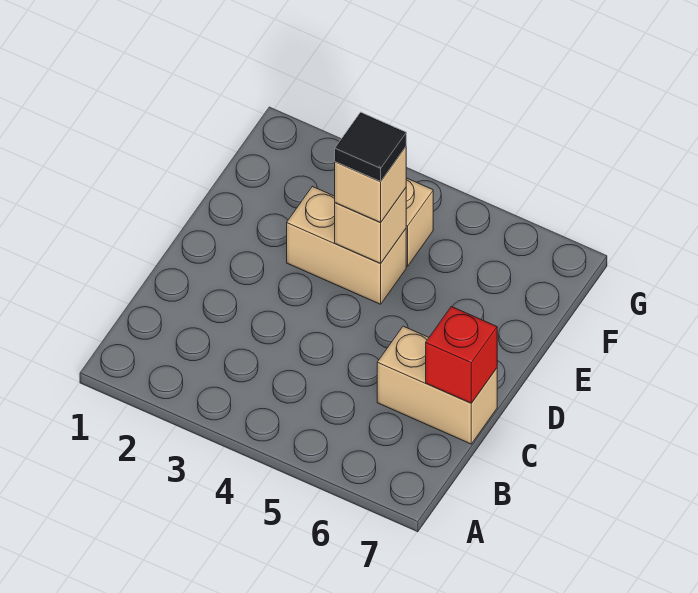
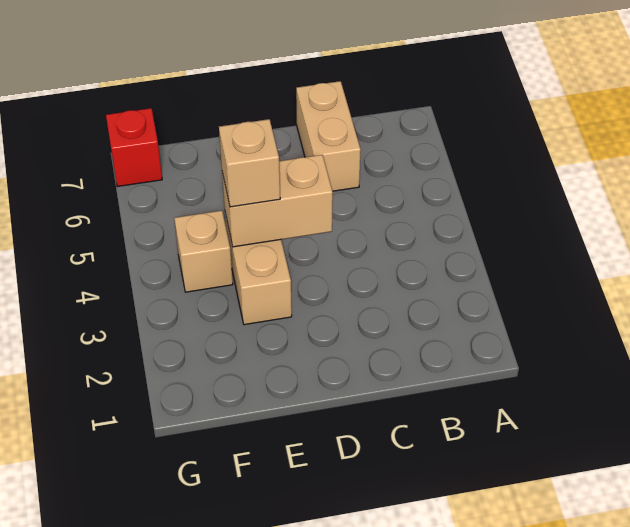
red brick C7 level 2 -> red brick G7 level 1
tan brick E4 level 2 -> tan brick D4:E4 level 2
black tile E4 level 4 -> none

